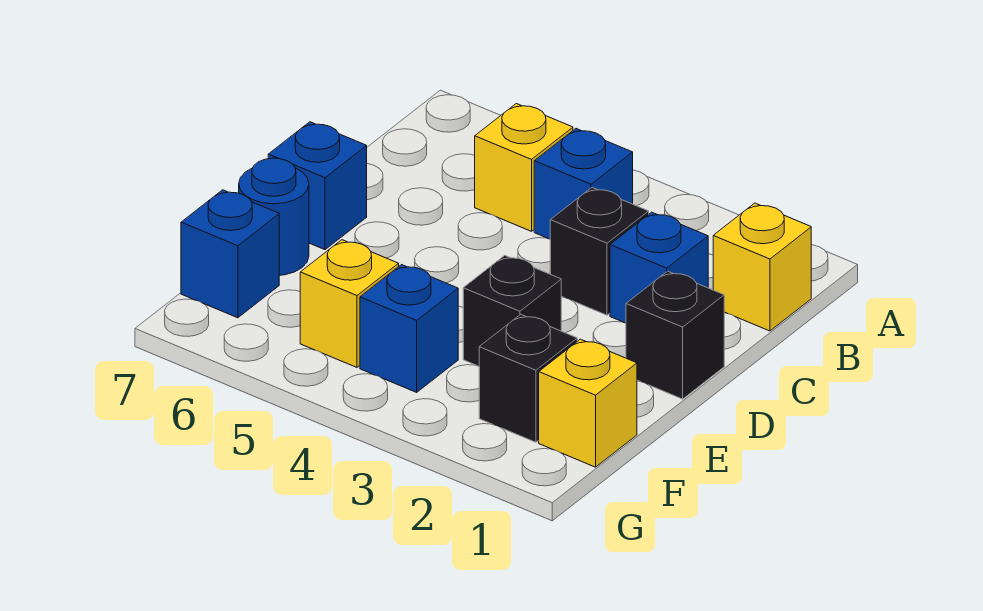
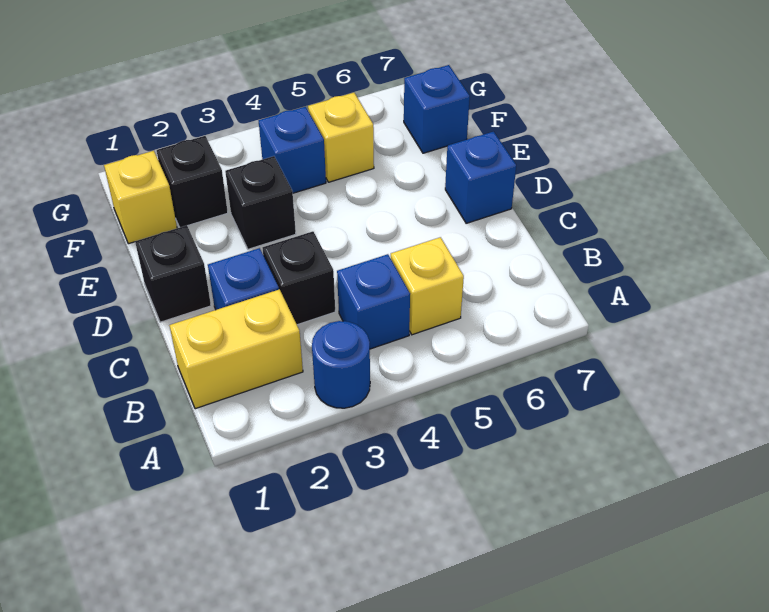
yellow brick B1 level 1 -> yellow brick B1:B2 level 1
blue round brick E7 level 1 -> blue round brick A3 level 1

